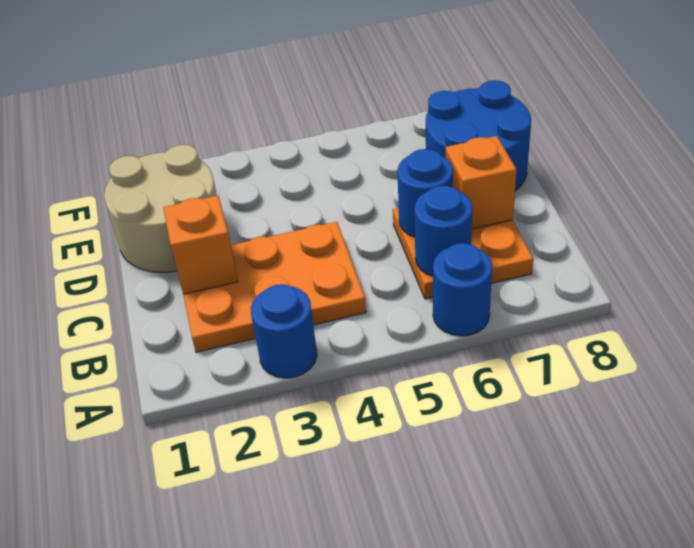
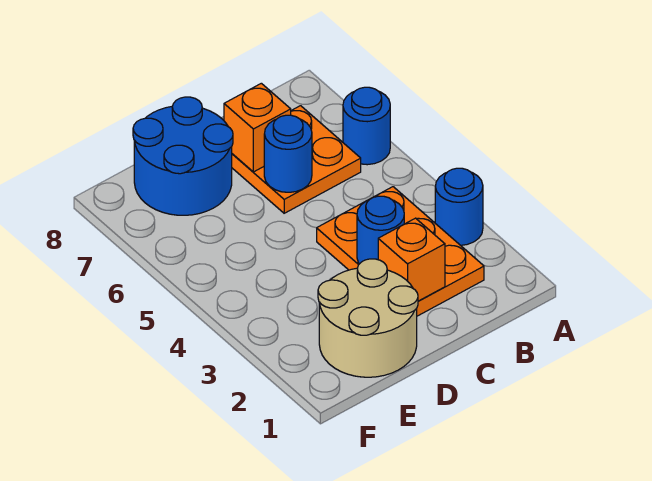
blue round brick B6 level 2 -> blue round brick C3 level 2

